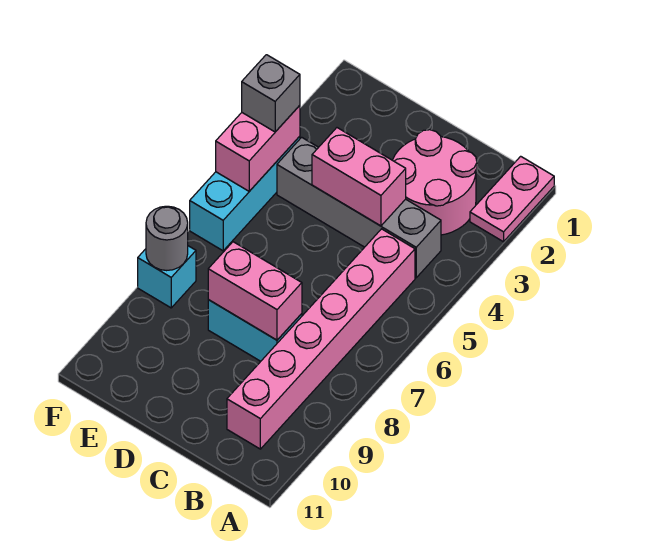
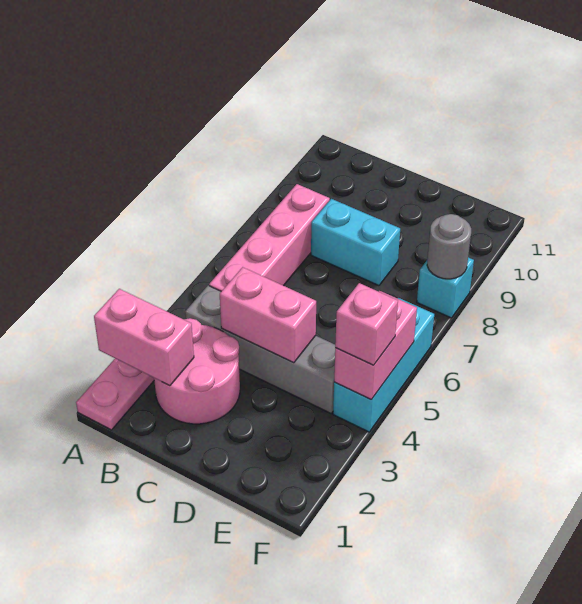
pink brick B5:B10 level 1 -> pink brick B5:B8 level 1
pink brick C8:D8 level 2 -> pink brick A2:B2 level 2
grey brick F4 level 3 -> pink brick F4 level 3

